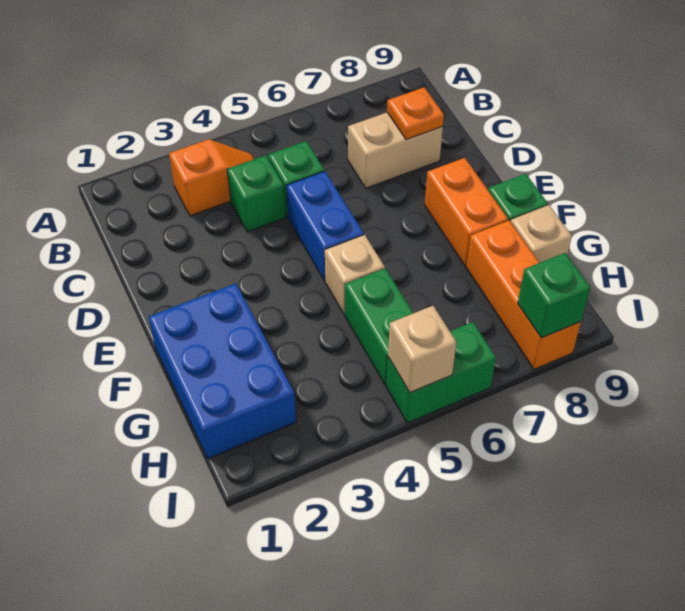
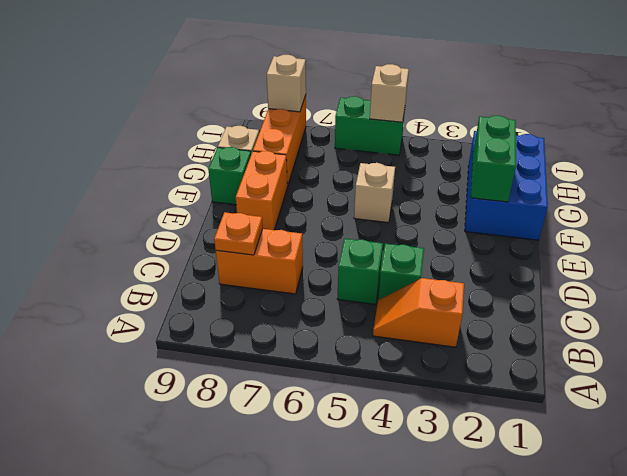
tan brick C7:C8 level 1 -> orange brick C7:C8 level 1
blue brick D5:E5 level 1 -> none
green brick G5:H5 level 1 -> green brick F2:G2 level 2
green brick I8 level 2 -> tan brick I8 level 2

